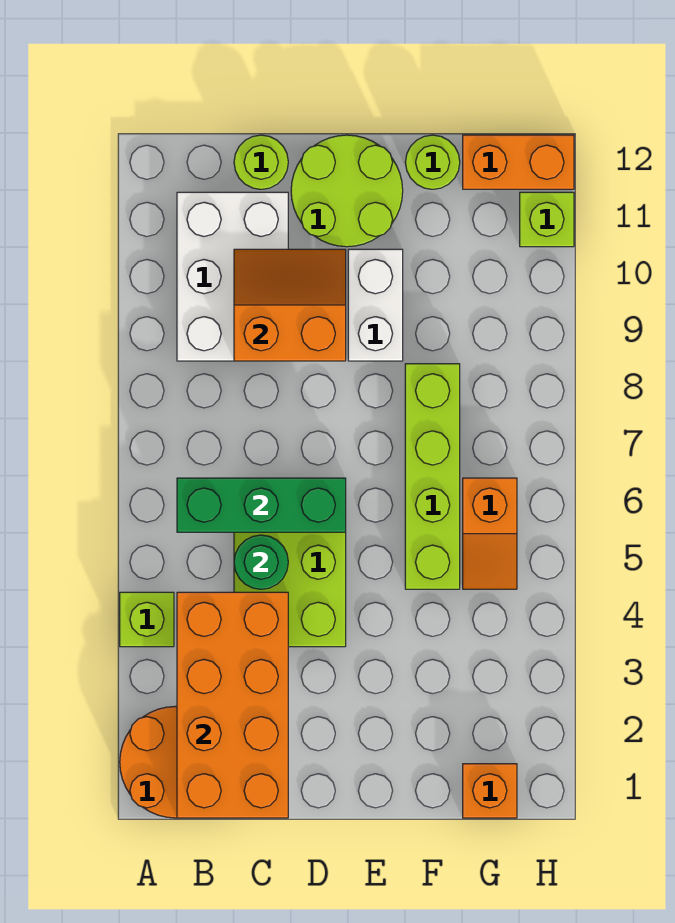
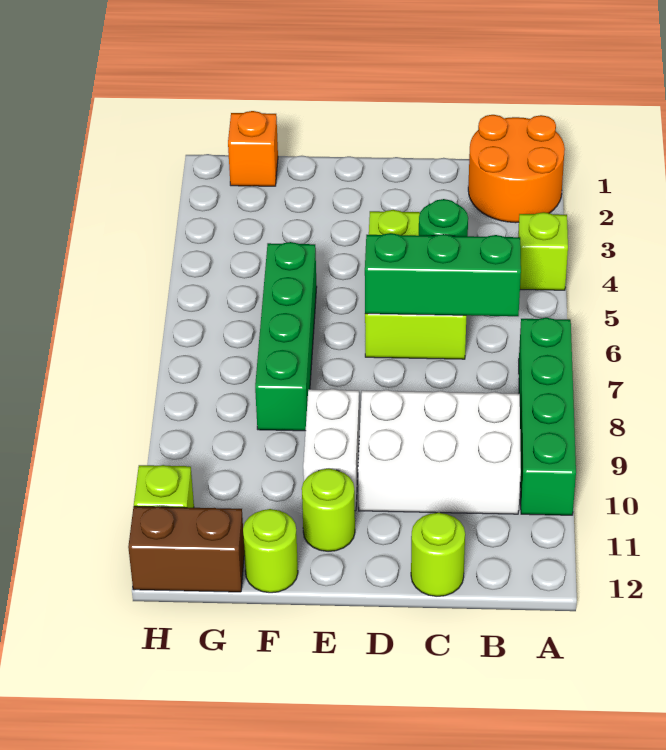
none -> green brick A7:A10 level 1
orange brick B1:C4 level 2 -> none
white brick B9:C11 level 1 -> white brick B9:D10 level 1
orange slope C9:D10 level 2 top 9 -> none
lime round brick D11:E12 level 1 -> lime round brick E11 level 1
lime brick F5:F8 level 1 -> green brick F5:F8 level 1
orange slope G5:G6 level 1 top 6 -> none
orange brick G12:H12 level 1 -> brown brick G12:H12 level 1

